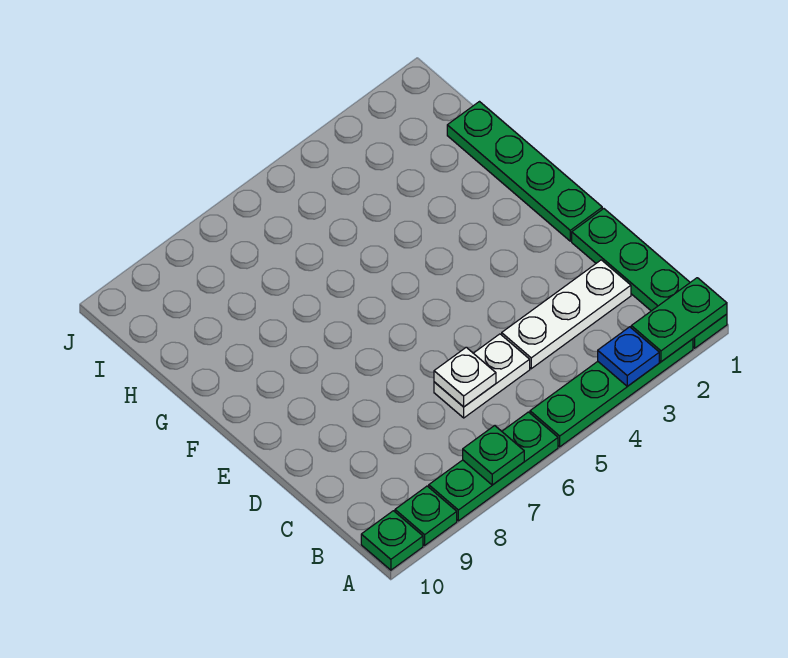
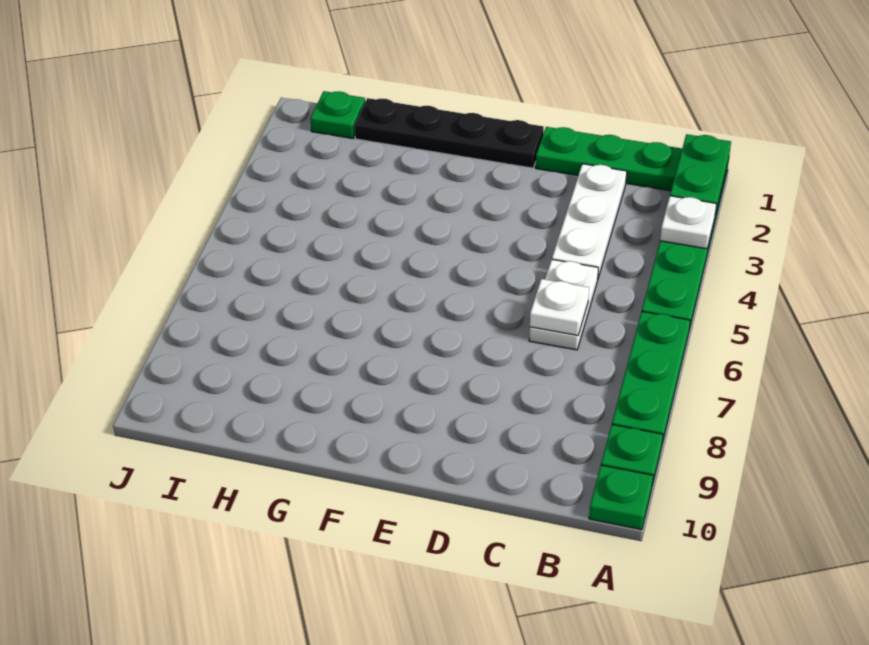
blue plate A3 level 2 -> white plate A3 level 2
green plate A7 level 2 -> green plate I1 level 1
green plate E1:H1 level 1 -> black plate E1:H1 level 1

